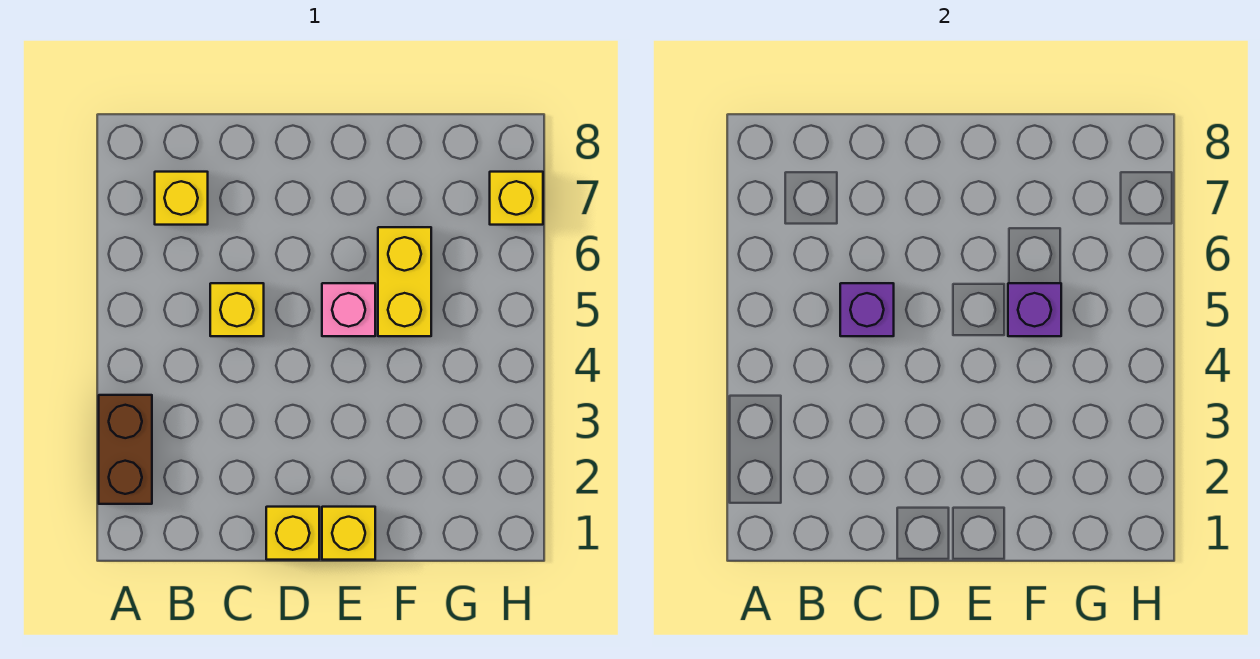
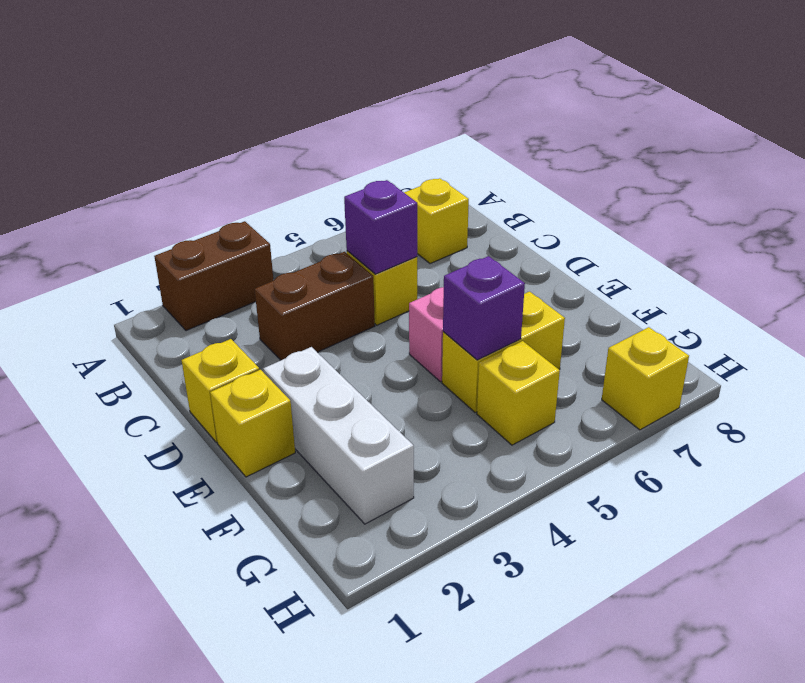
none -> brown brick C3:C4 level 1
none -> white brick E2:G2 level 1
none -> yellow brick G5 level 1

